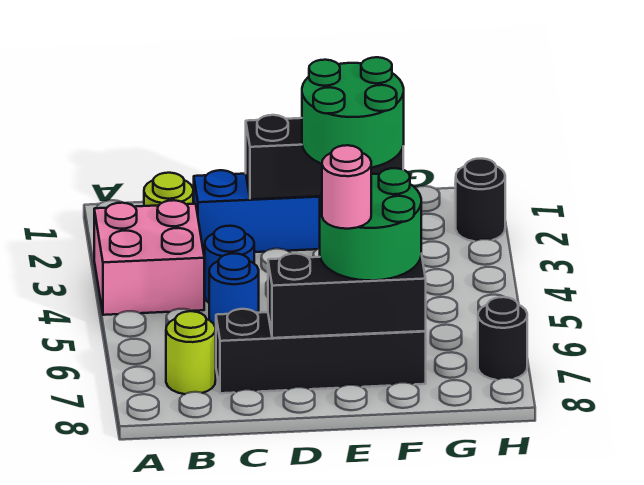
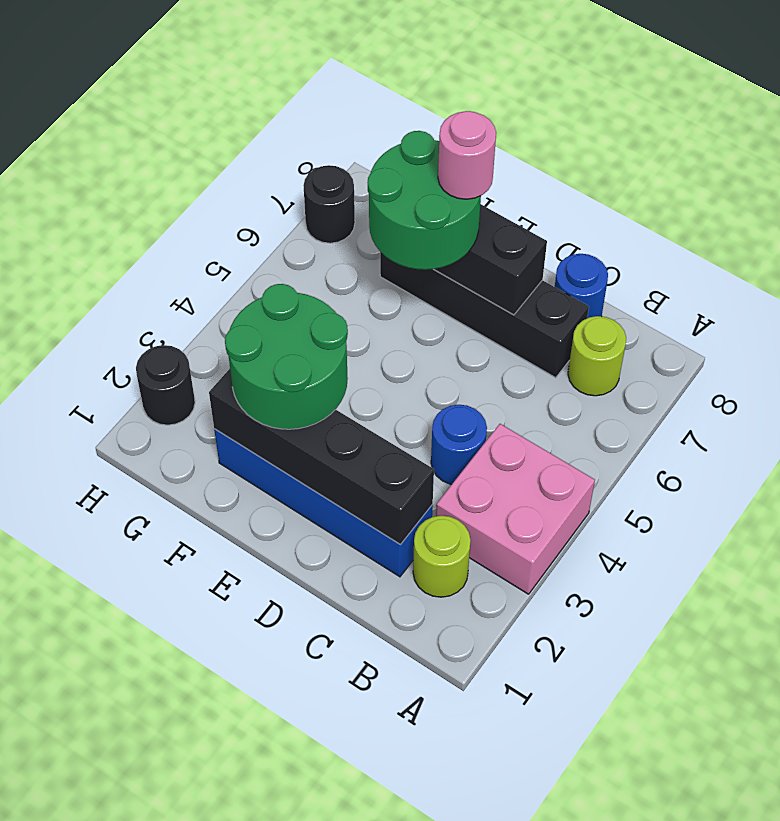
blue round brick C5 level 1 -> blue round brick C8 level 1
black brick D2:F2 level 2 -> black brick C2:F2 level 2

